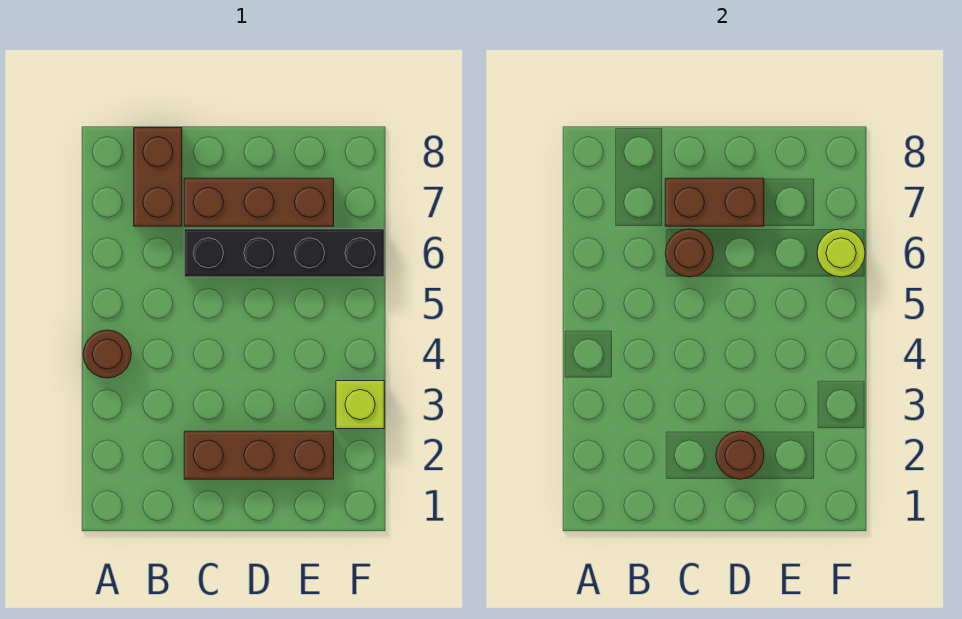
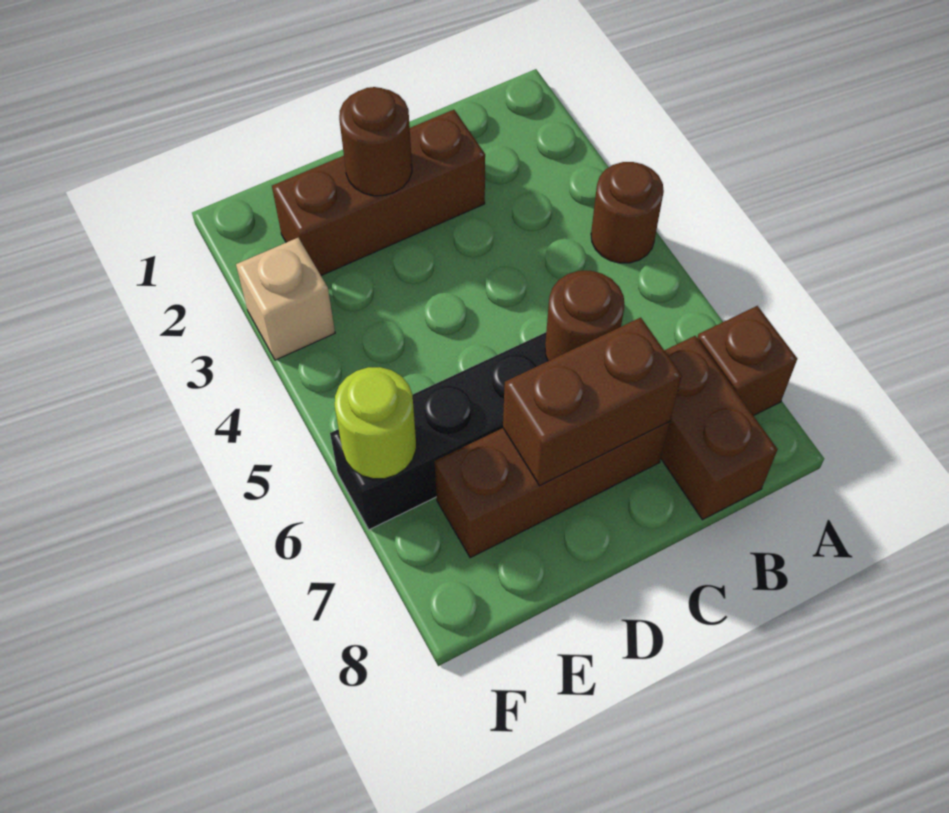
none -> brown brick A7 level 1
lime brick F3 level 1 -> tan brick F3 level 1

